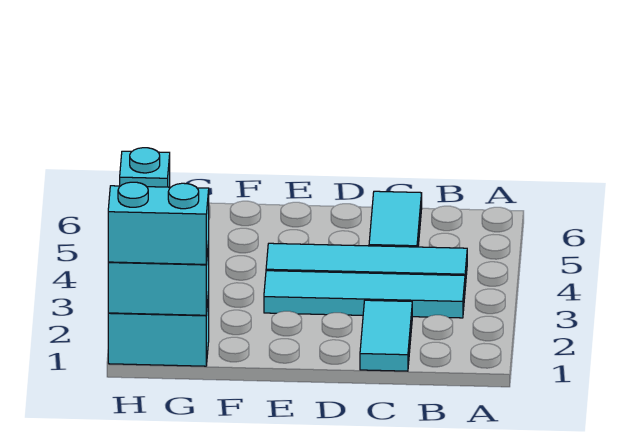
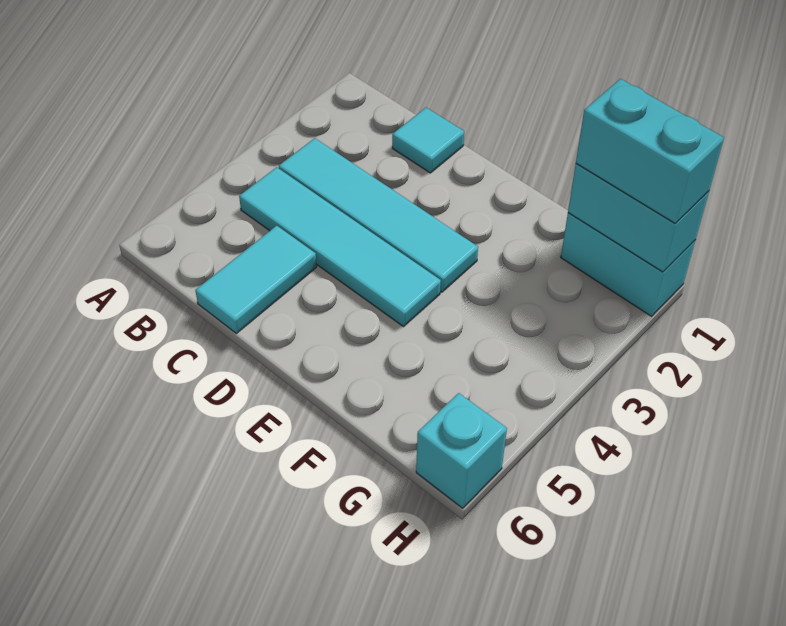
cyan tile C1:C2 level 1 -> cyan tile C1 level 1

